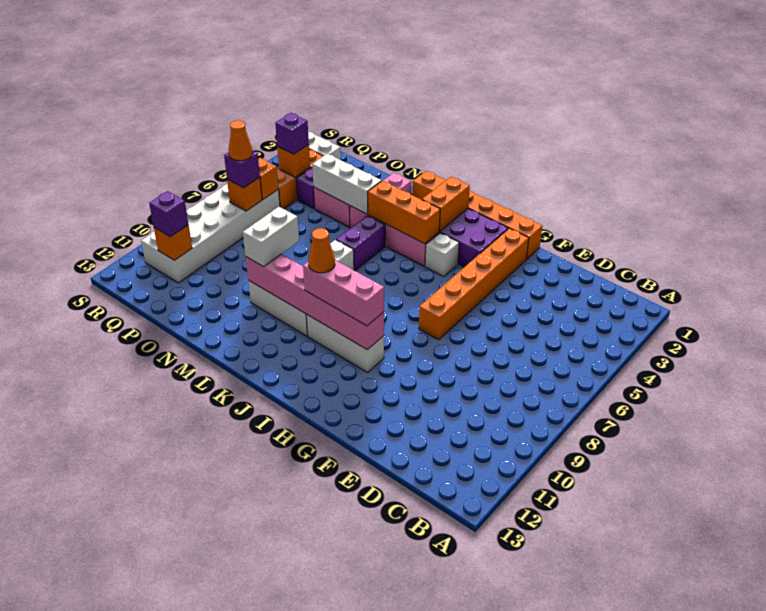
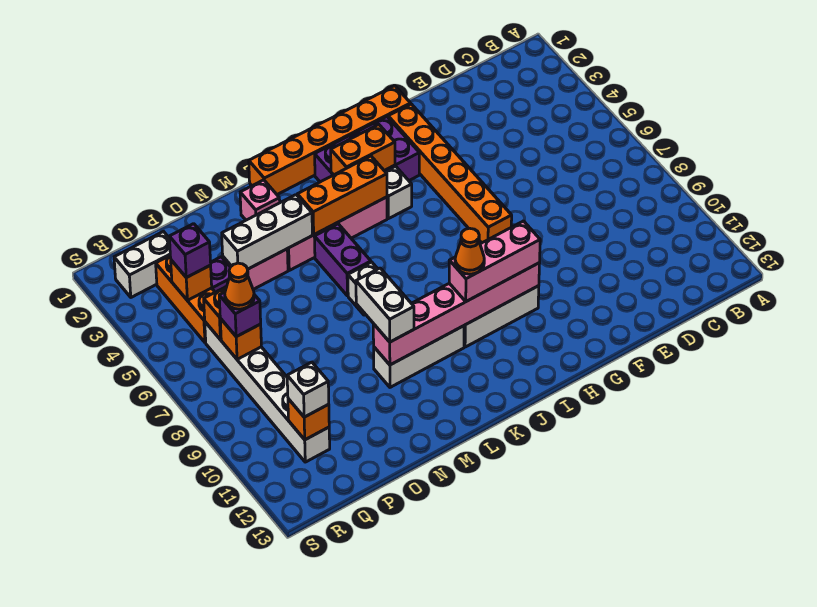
orange brick J2:J3 level 2 -> orange brick I3:J3 level 2
white brick Q6:R11 level 1 -> white brick Q6:Q11 level 1
purple brick Q11 level 3 -> white brick Q11 level 3

